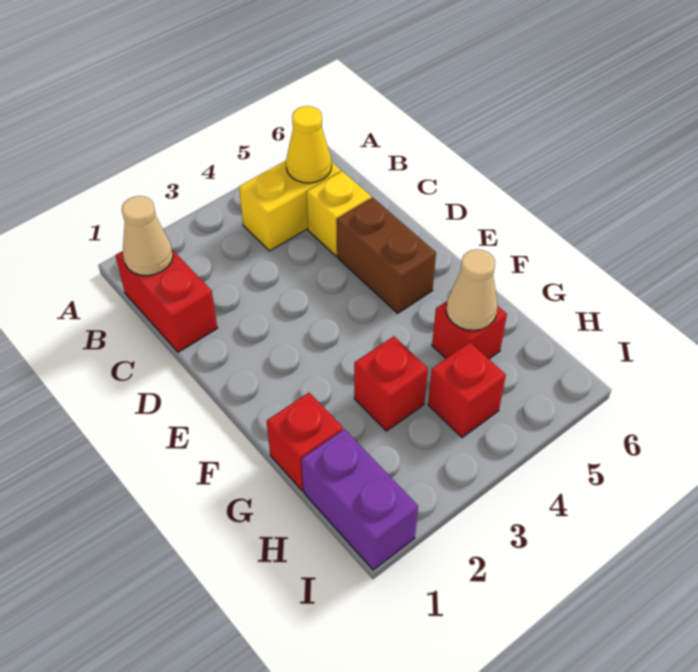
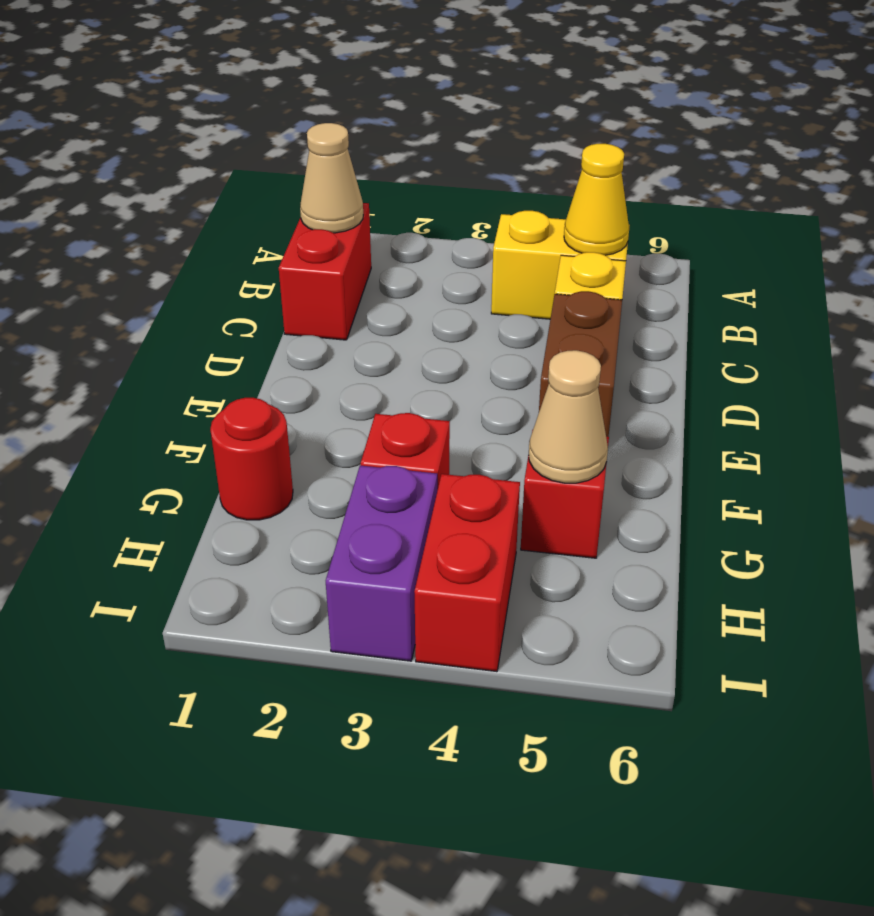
red brick G1 level 1 -> red round brick G1 level 1
purple brick H1:I1 level 1 -> purple brick H3:I3 level 1
red brick H4 level 1 -> red brick H4:I4 level 1

